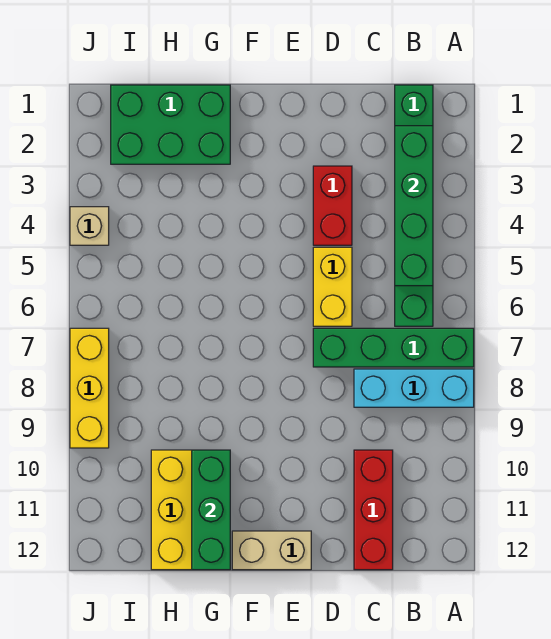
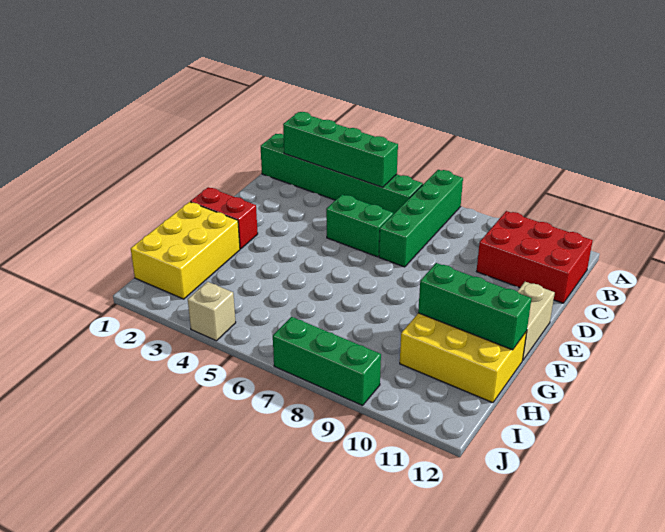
cyan brick A8:C8 level 1 -> none
red brick C10:C12 level 1 -> red brick B10:C12 level 1
red brick D3:D4 level 1 -> red brick F1:F2 level 1
yellow brick D5:D6 level 1 -> green brick D5:D6 level 1
green brick G1:I2 level 1 -> yellow brick G1:I2 level 1
yellow brick J7:J9 level 1 -> green brick J7:J9 level 1

